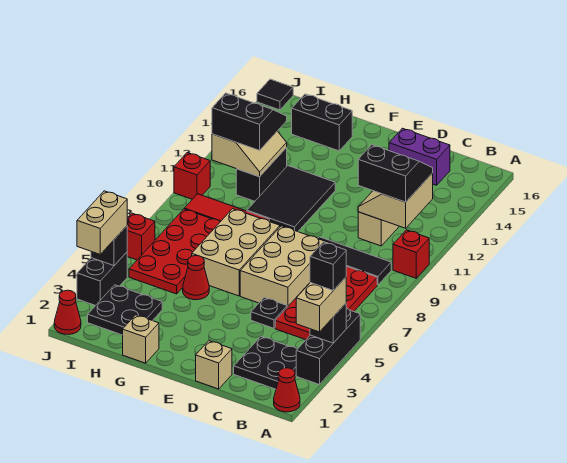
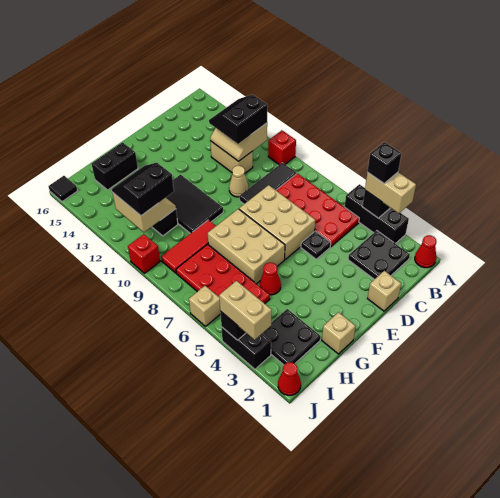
purple brick C15:D15 level 1 -> none
none -> tan cone D10 level 1
red brick J6 level 1 -> tan brick J6 level 1

